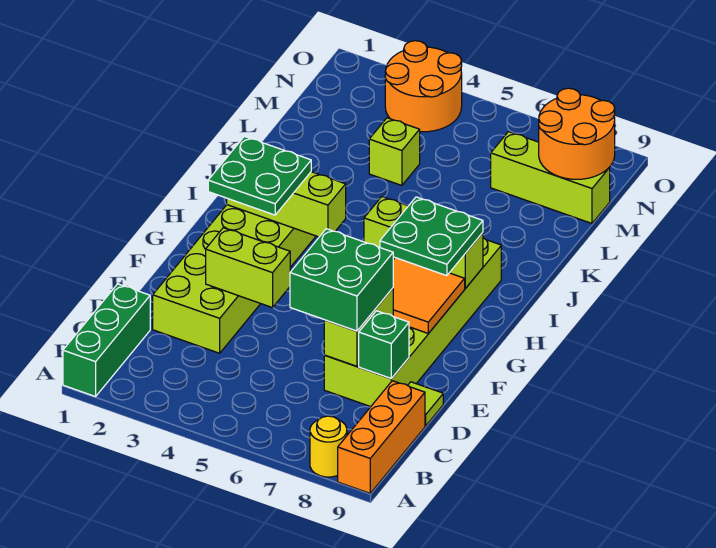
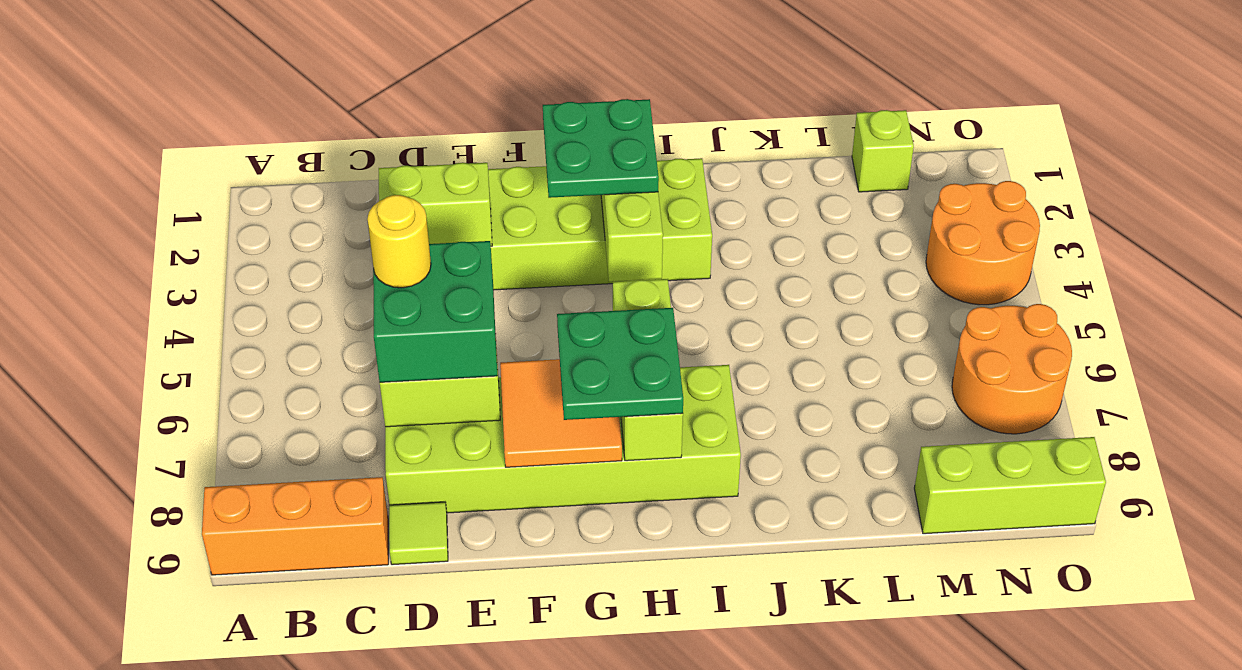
green brick A1:C1 level 1 -> none
yellow round brick A8 level 1 -> yellow round brick D6 level 4
green brick D8 level 2 -> none
lime brick E3:E4 level 2 -> lime brick D3:E3 level 2
lime brick L4 level 1 -> lime brick M1 level 1
lime brick M7:M9 level 1 -> lime brick M9:O9 level 1
orange round brick M8:N9 level 2 -> orange round brick N6:O7 level 1

